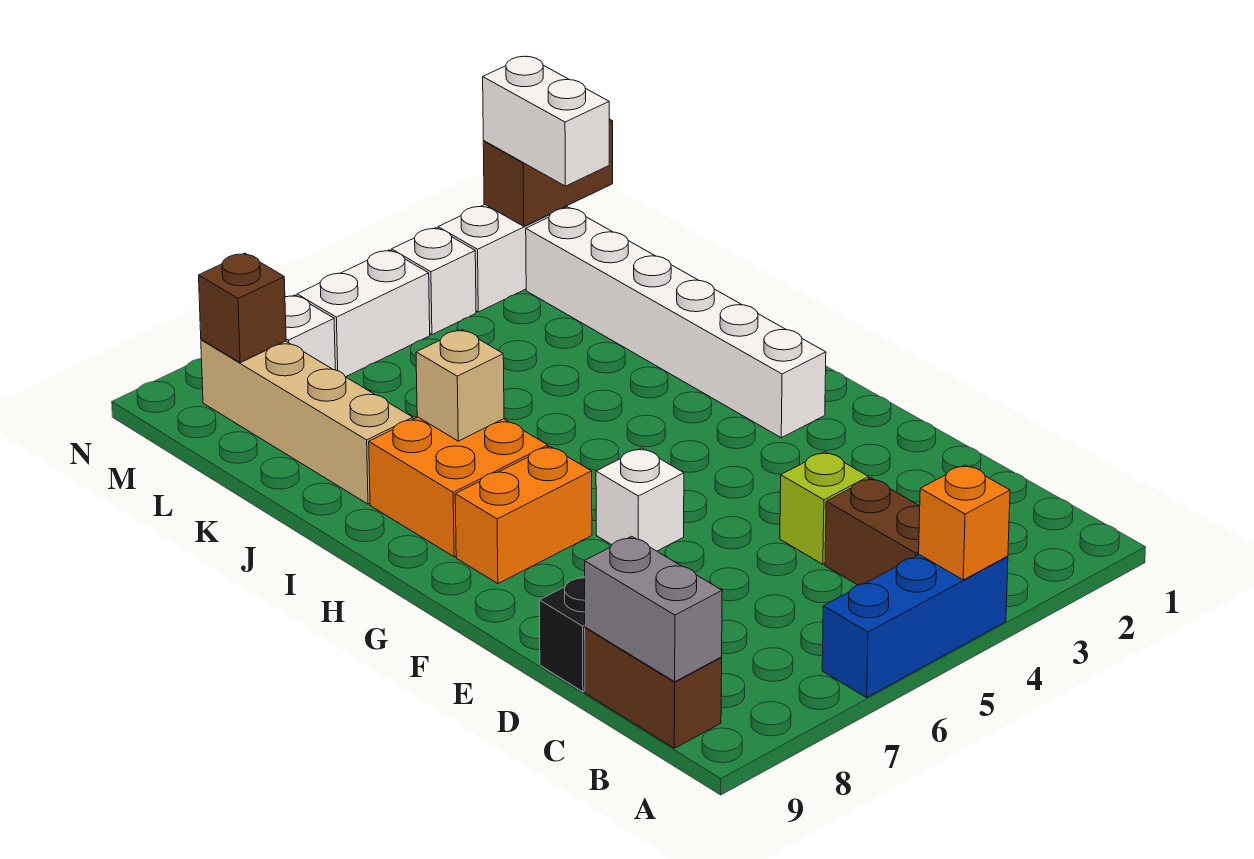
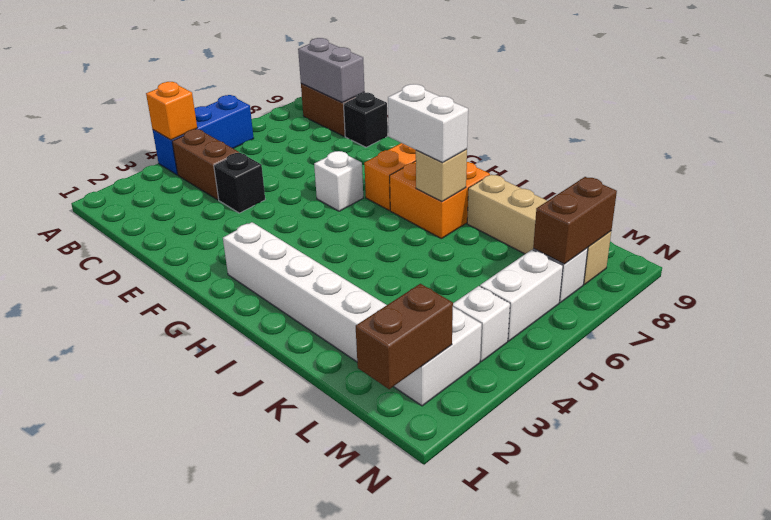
lime brick D4 level 1 -> black brick D4 level 1
white brick L2:M2 level 3 -> white brick H7:I7 level 3
brown brick M8 level 2 -> brown brick M7:M8 level 2

